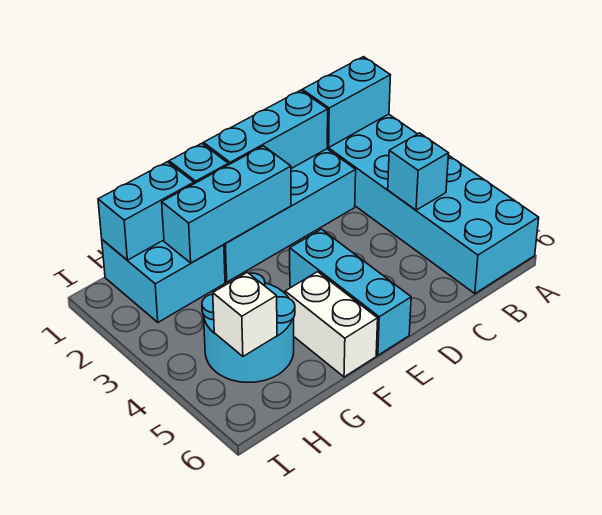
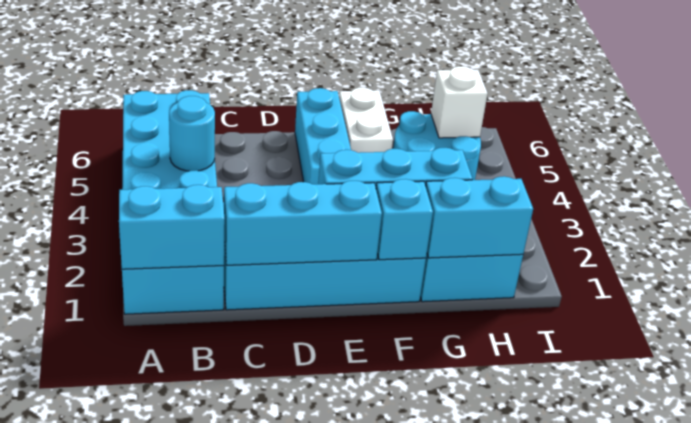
cyan brick B4 level 2 -> cyan round brick B4 level 2

